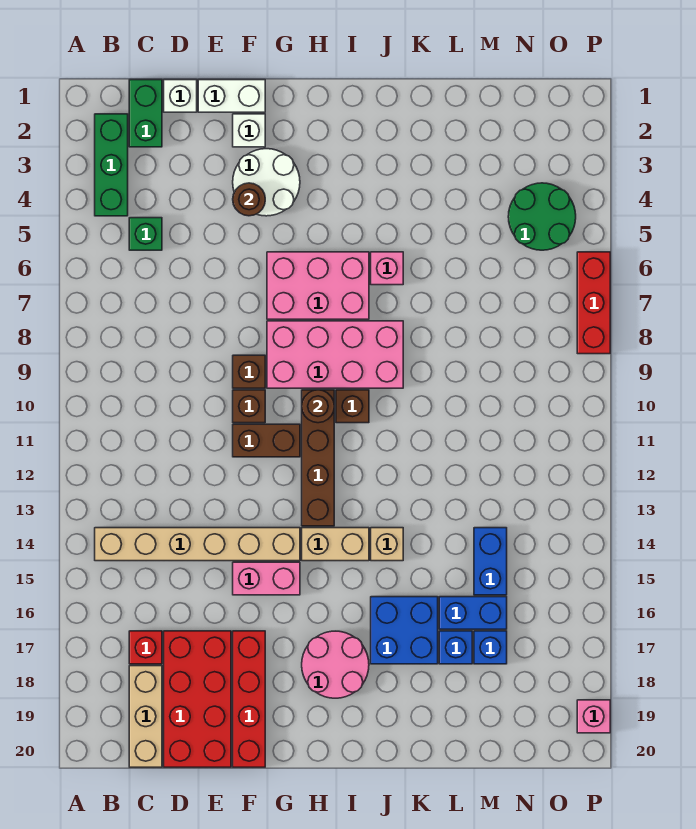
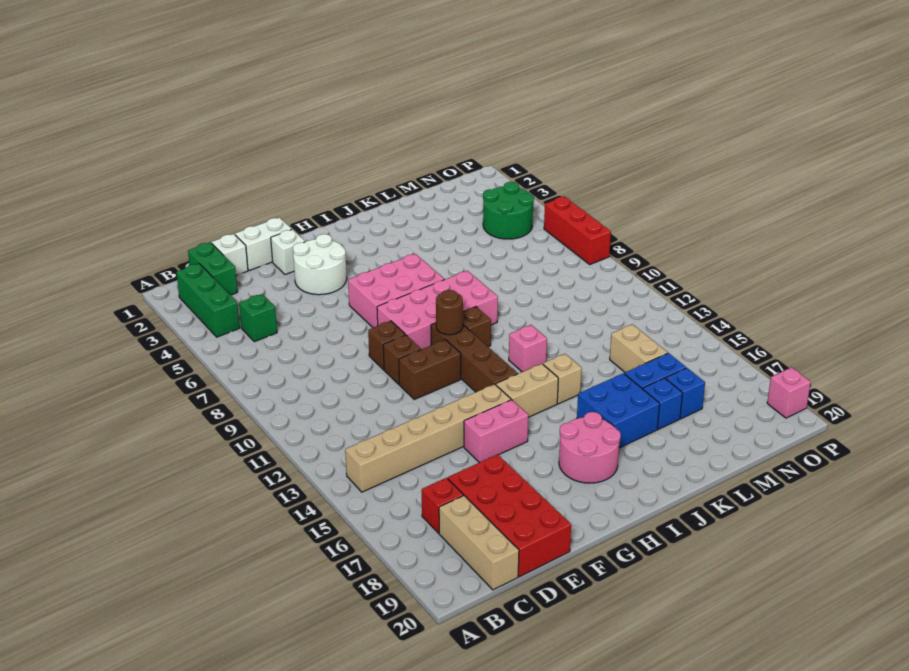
brown round brick F4 level 2 -> none
red brick F17:F20 level 1 -> none
pink brick J6 level 1 -> pink brick J12 level 1
blue brick M14:M15 level 1 -> tan brick M14:M15 level 1

